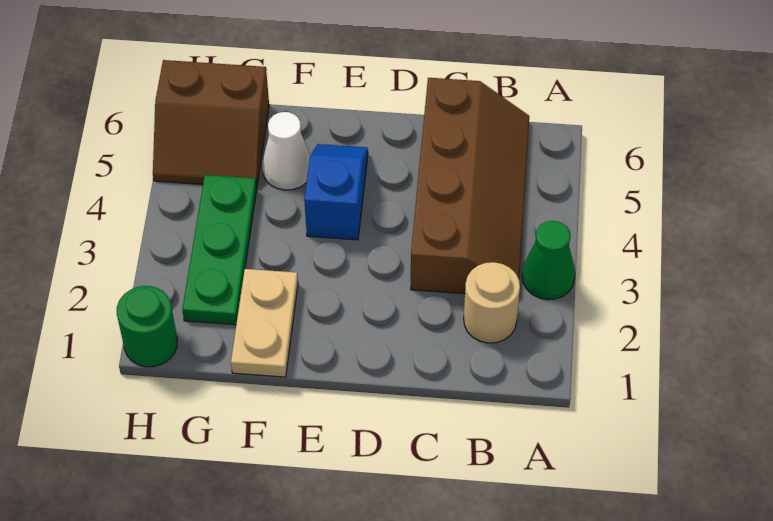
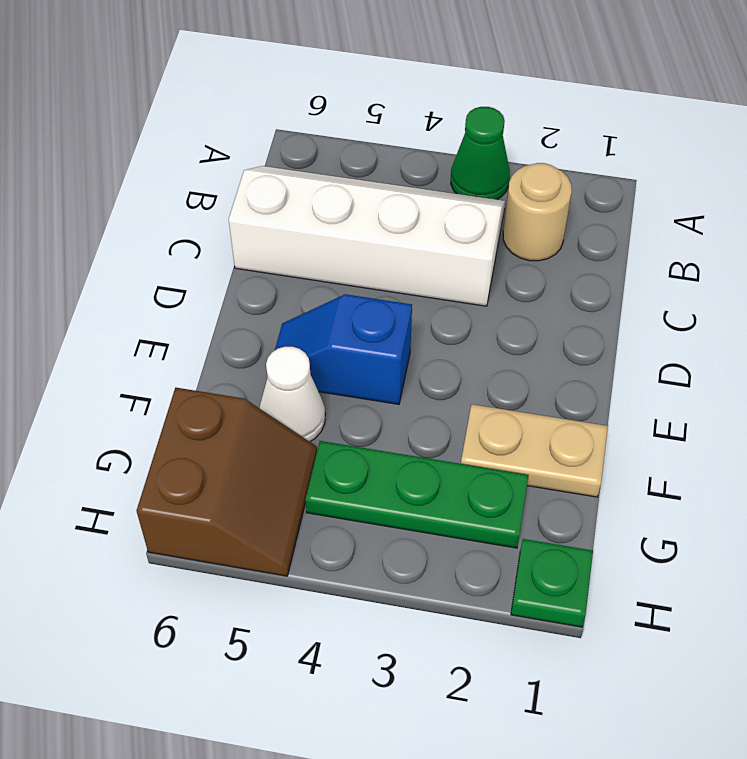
brown slope B3:C6 level 1 top C -> white slope B3:C6 level 1 top C
green round brick H1 level 1 -> green plate H1 level 1

